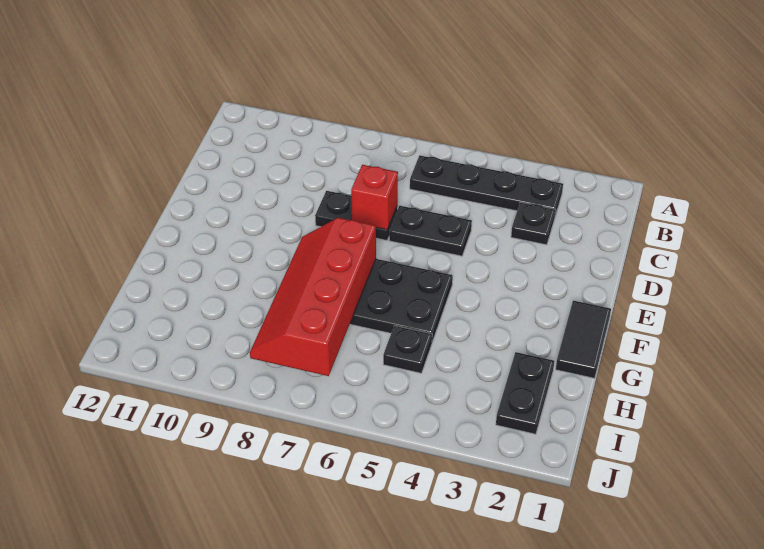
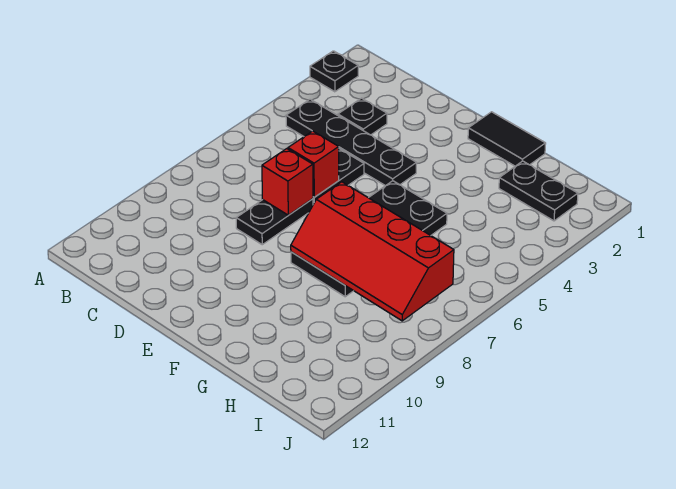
black plate B3:B6 level 1 -> black plate B4:E4 level 1
none -> red brick D6 level 2
black plate H5 level 1 -> black plate A2 level 1

